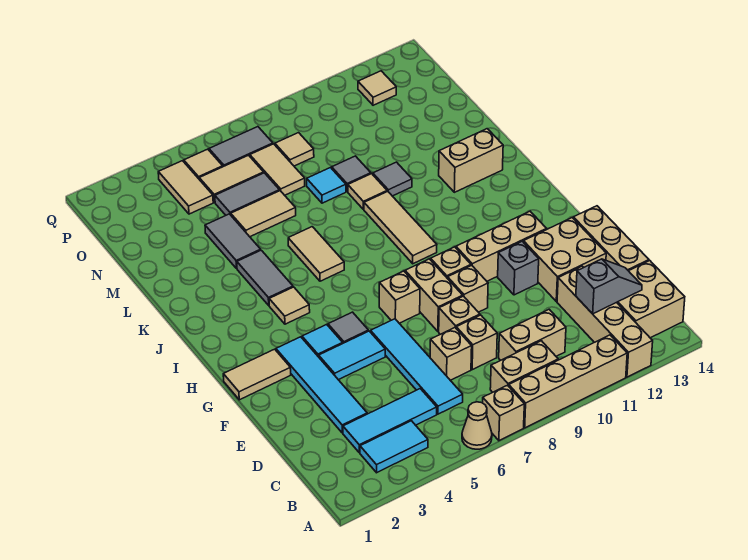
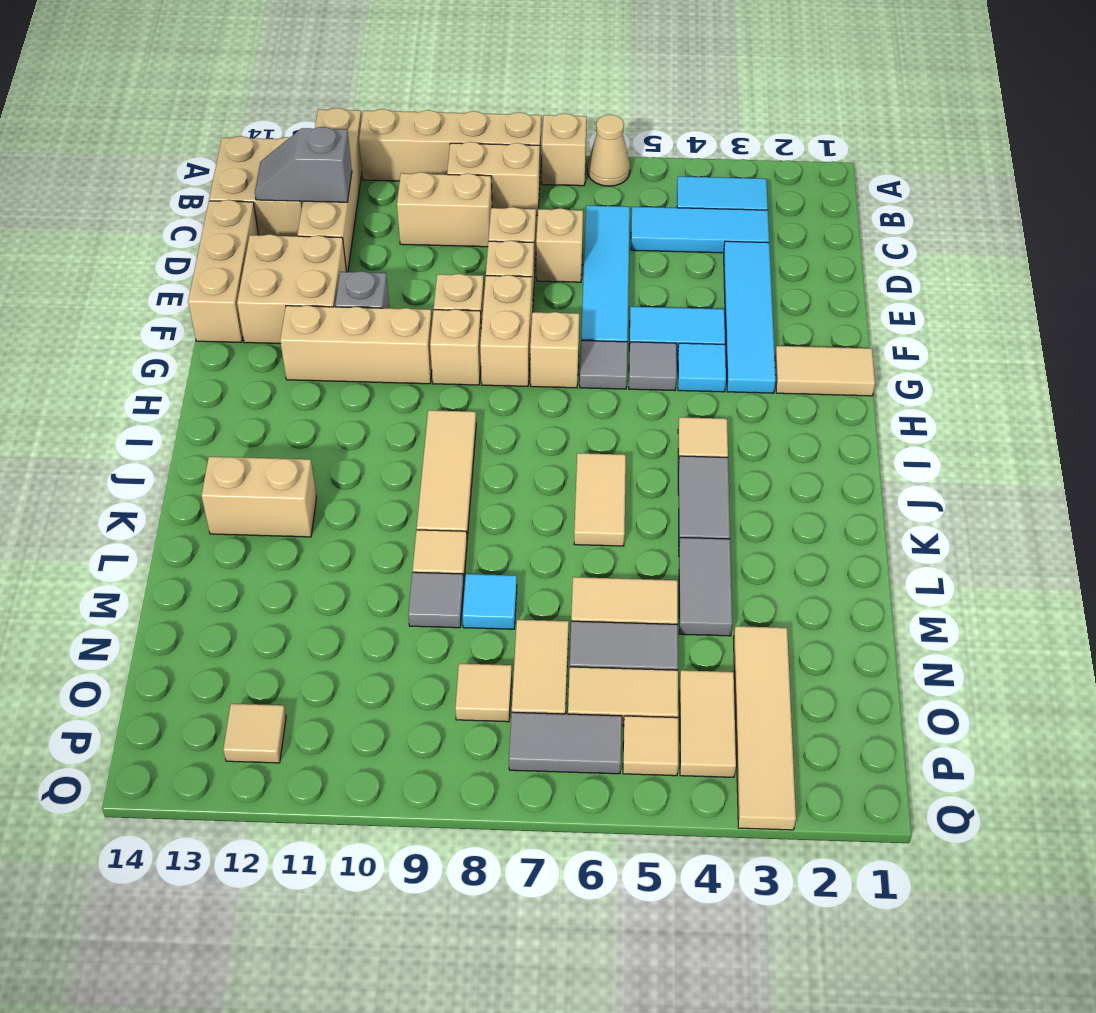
grey tile L10 level 1 -> grey tile G6 level 1
none -> tan tile N3:Q3 level 1

